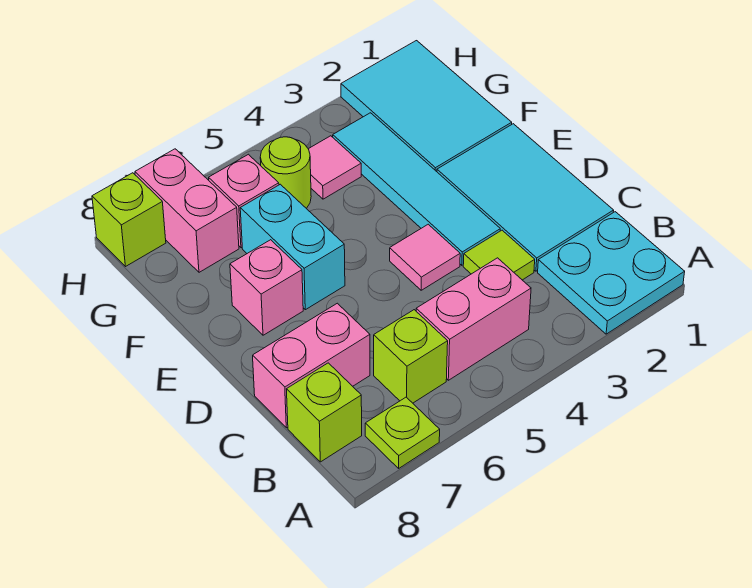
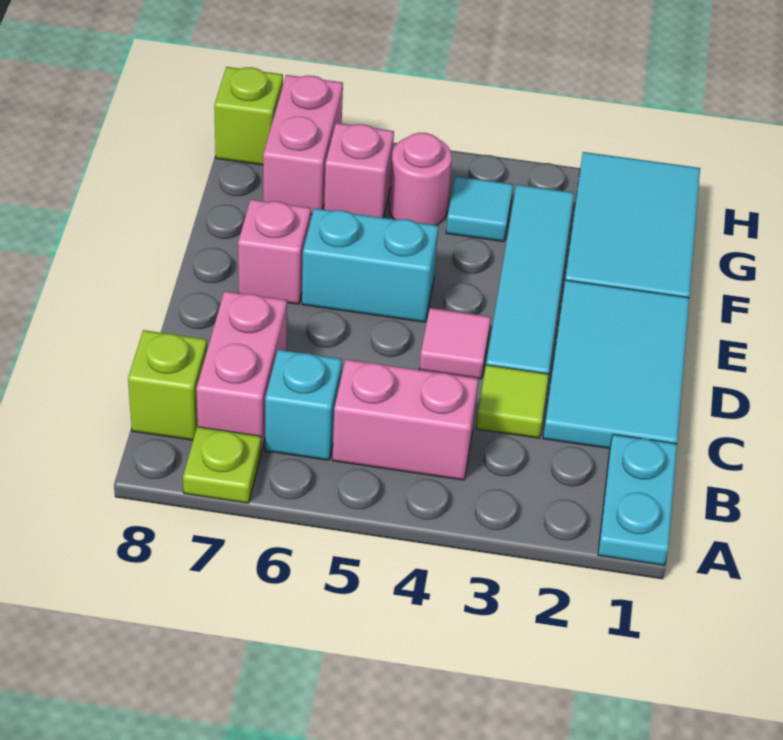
cyan plate A1:B2 level 1 -> cyan plate A1:B1 level 1
lime brick B6 level 1 -> cyan brick B6 level 1
pink brick C7:C8 level 1 -> pink brick B7:C7 level 1
cyan brick E6:F6 level 1 -> cyan brick E5:E6 level 1
pink tile G4 level 1 -> cyan tile G4 level 1
lime round brick G5 level 1 -> pink round brick G5 level 1

